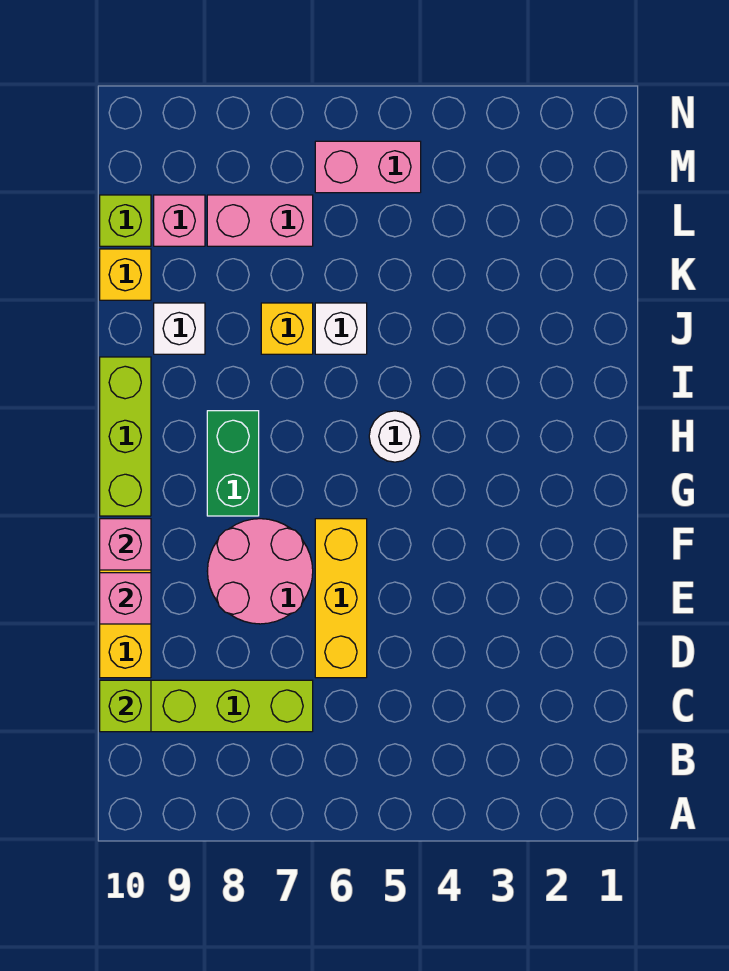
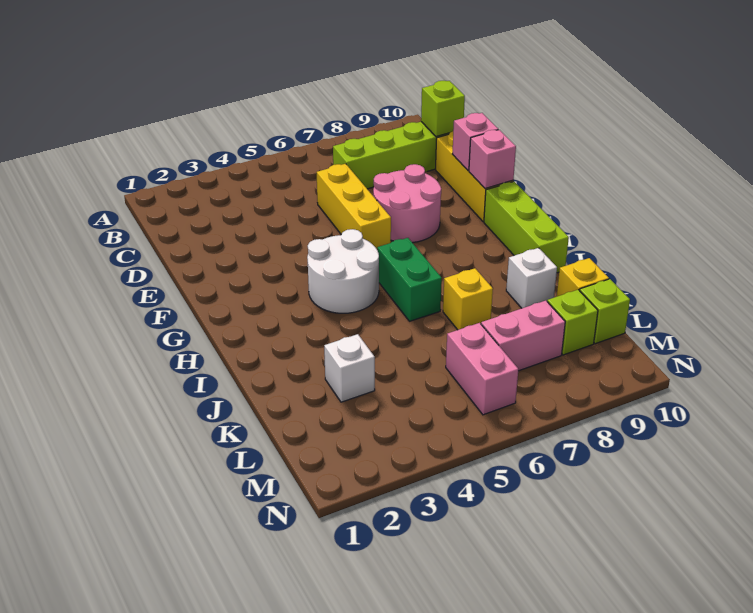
green brick G8:H8 level 1 -> green brick H6:I6 level 1
white round brick H5 level 1 -> white round brick G4:H5 level 1
white brick J6 level 1 -> white brick K3 level 1
pink brick L9 level 1 -> lime brick L9 level 1
pink brick M5:M6 level 1 -> pink brick L6:M6 level 1

